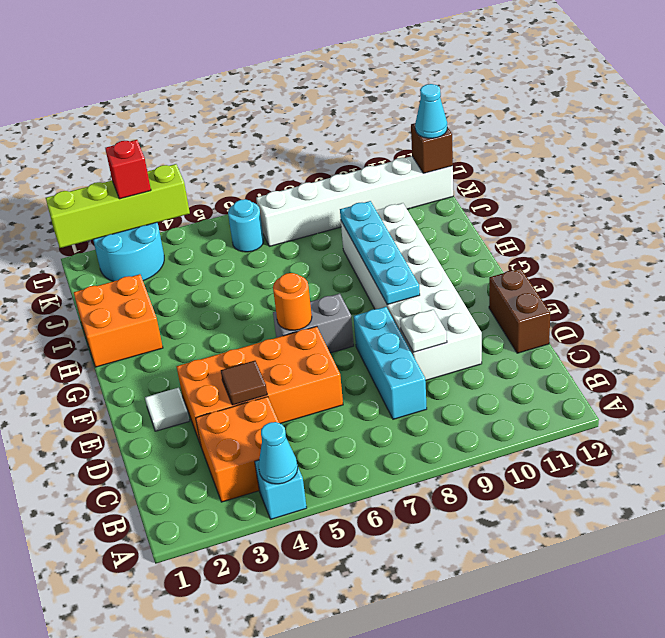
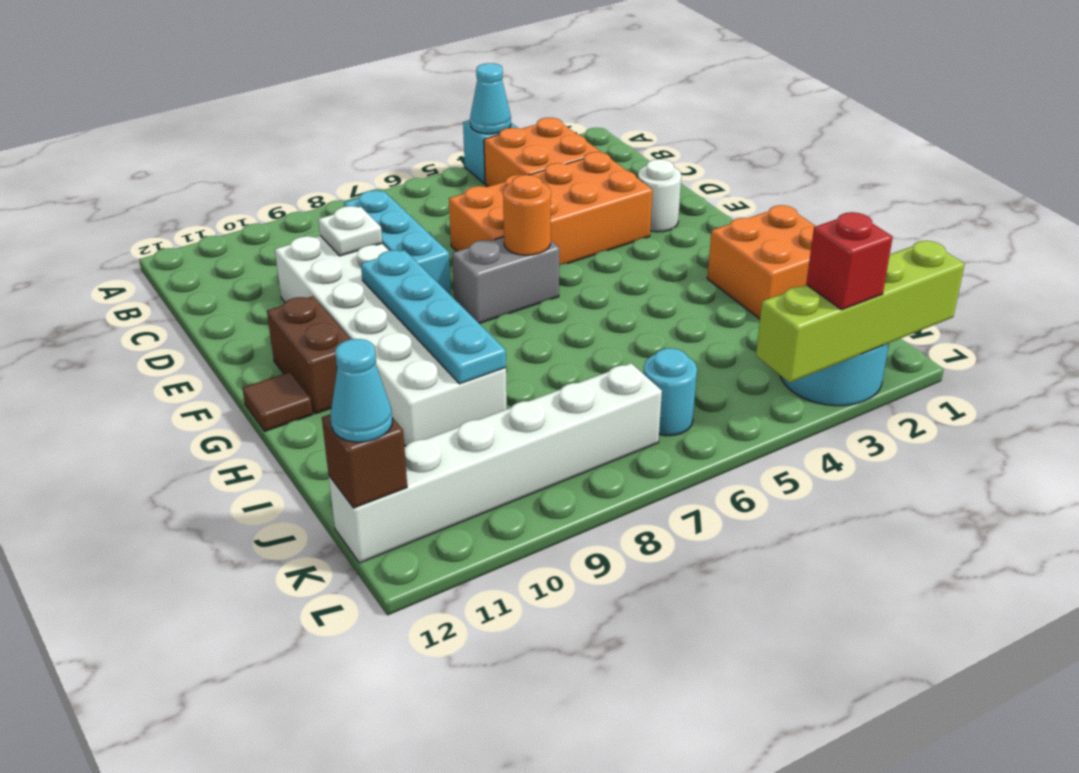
brown tile D4 level 2 -> brown tile G12 level 1
brown brick D12:E12 level 1 -> brown brick F11:G11 level 1
white tile E2 level 1 -> white round brick E2 level 1

